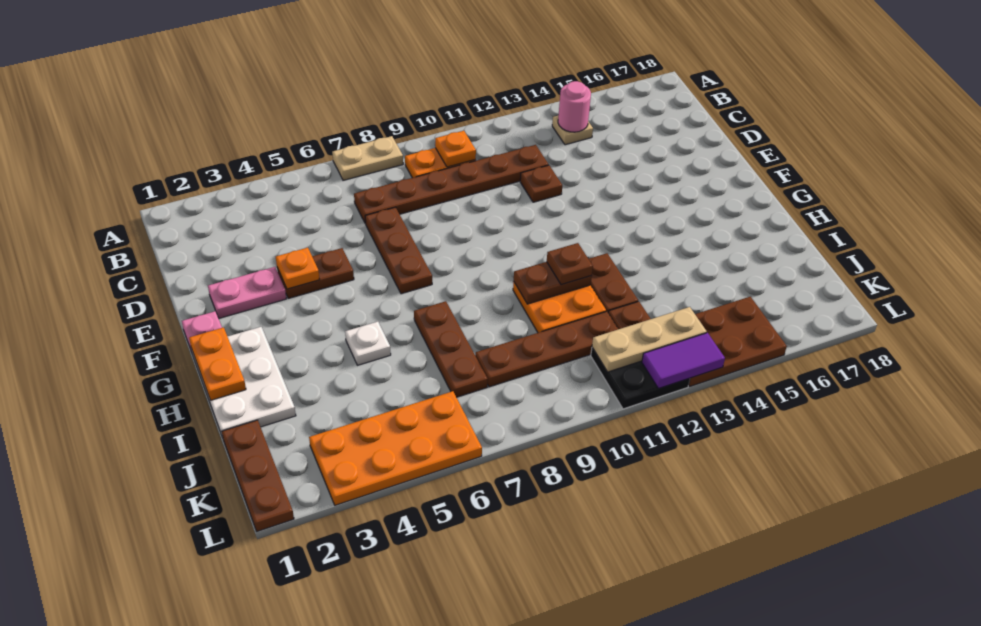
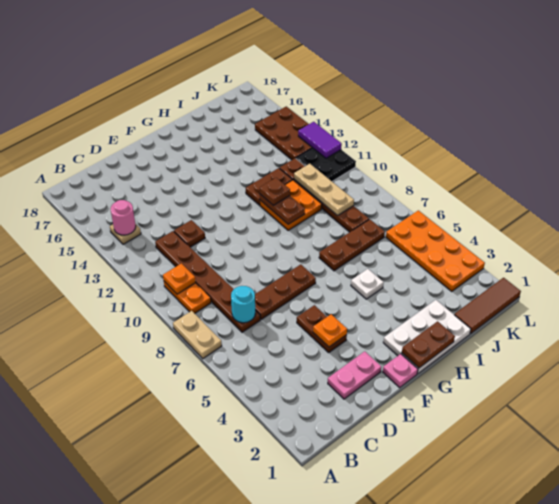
none -> cyan round brick C7 level 2
pink plate E2:E3 level 1 -> pink plate D2:E2 level 1
orange plate G1:H1 level 2 -> brown plate G1:H1 level 2
brown plate J1:L1 level 1 -> brown tile J1:L1 level 1
tan plate K11:K13 level 2 -> tan plate J9:J11 level 2

